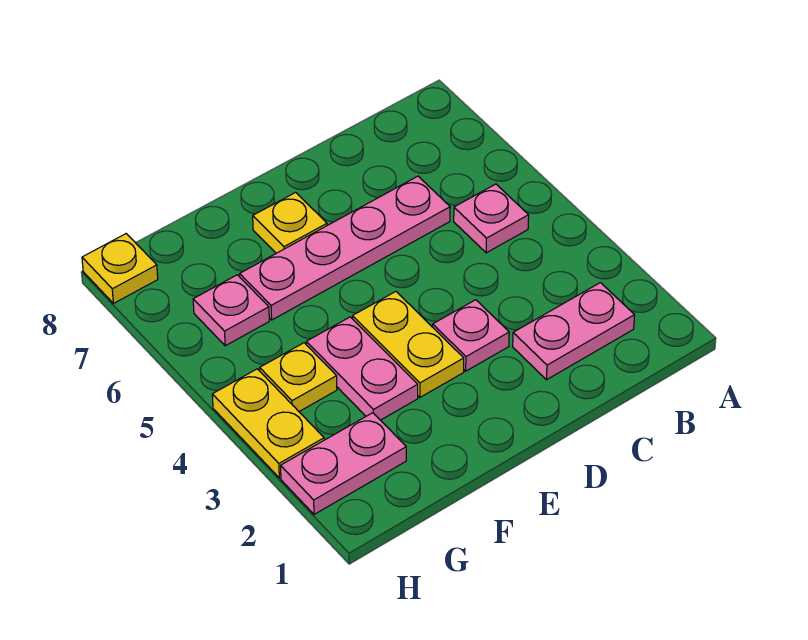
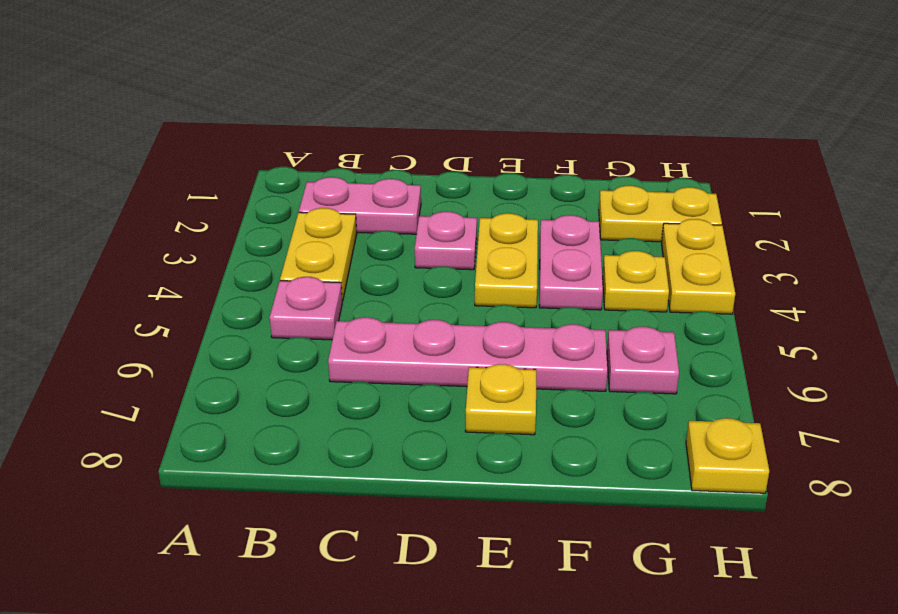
none -> yellow plate B3:B4 level 1
pink plate G2:H2 level 1 -> yellow plate G2:H2 level 1

